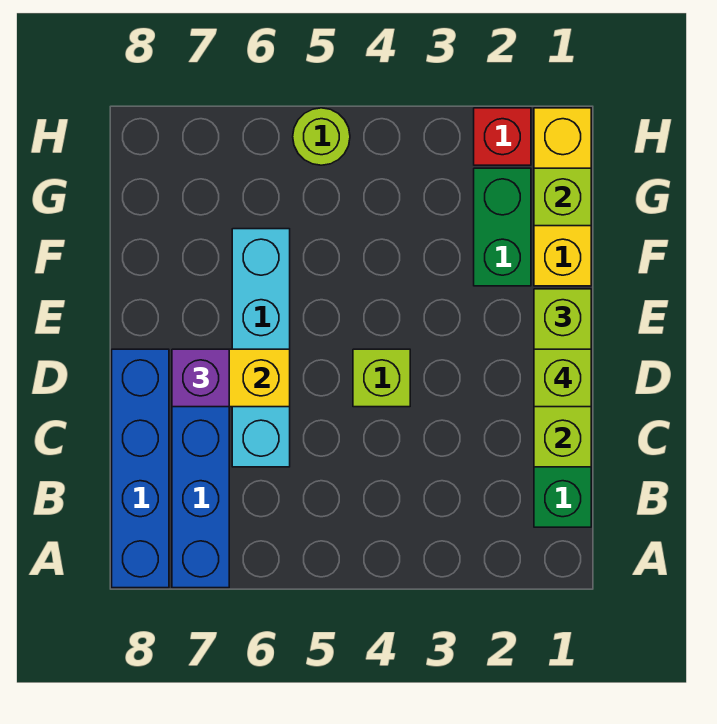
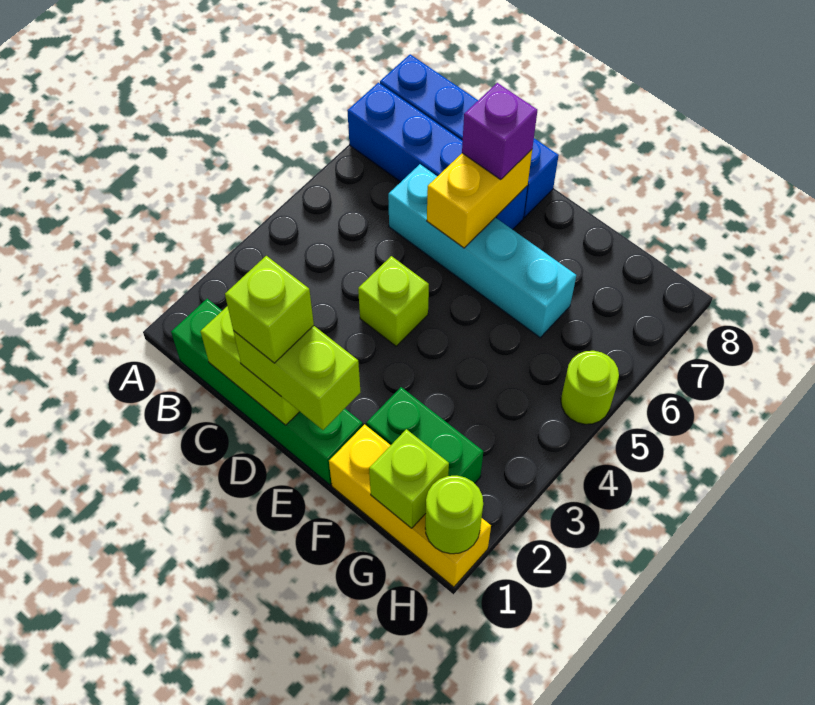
none -> lime round brick H1 level 2
red brick H2 level 1 -> none

